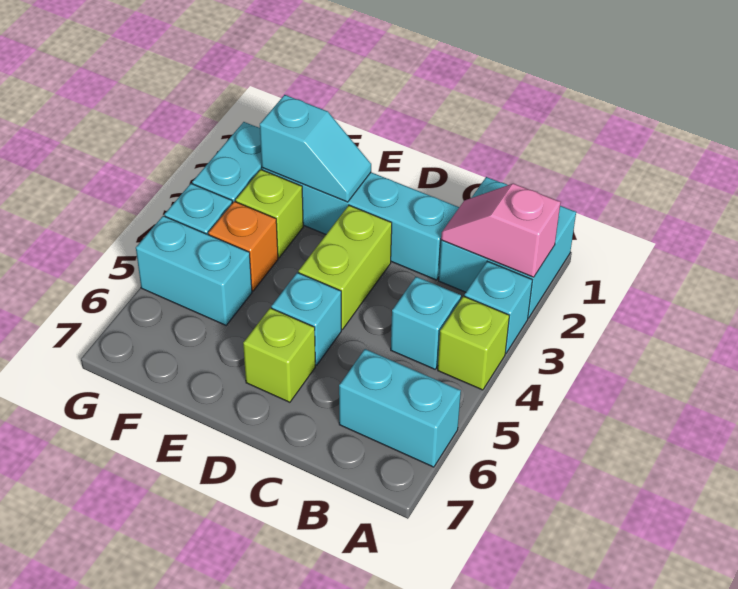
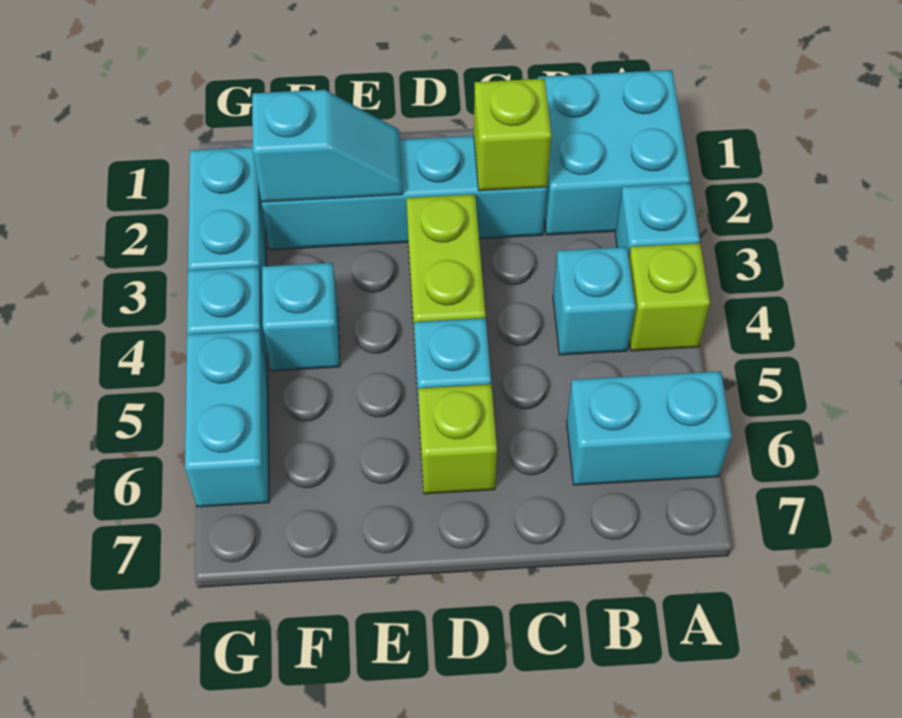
pink slope A2:B2 level 2 top A -> none
lime brick F3 level 1 -> lime brick C2 level 2
orange brick F4 level 1 -> cyan brick F4 level 1
cyan brick F5:G5 level 1 -> cyan brick G5:G6 level 1

